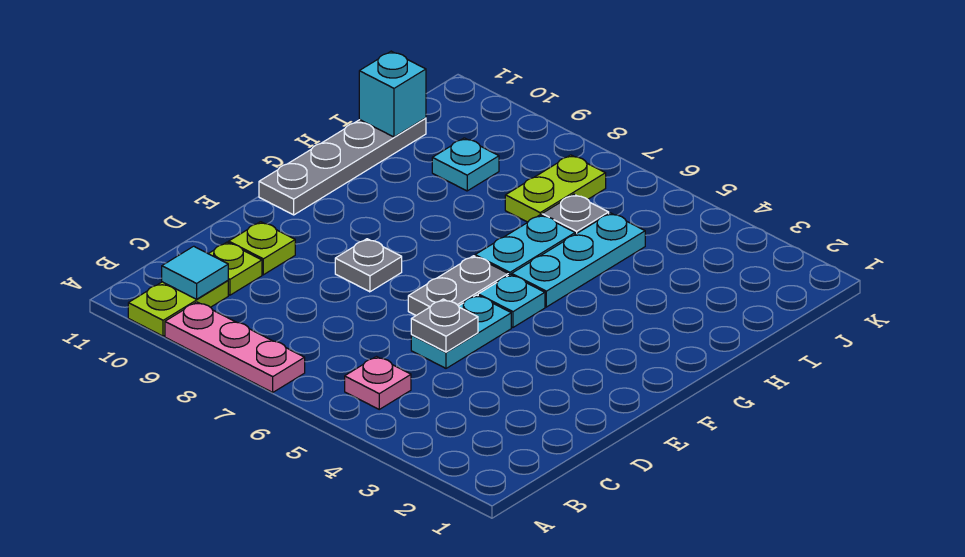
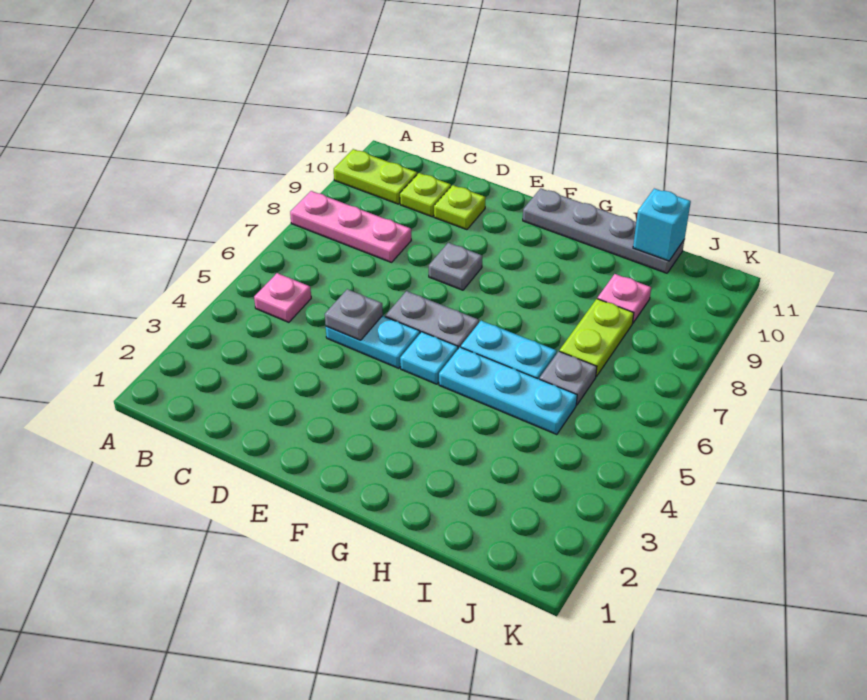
pink plate A7:A9 level 1 -> pink plate A8:C8 level 1
cyan tile B10 level 2 -> none
lime plate I7:J7 level 1 -> lime plate I7:I8 level 1
cyan plate I9 level 1 -> pink plate I9 level 1

